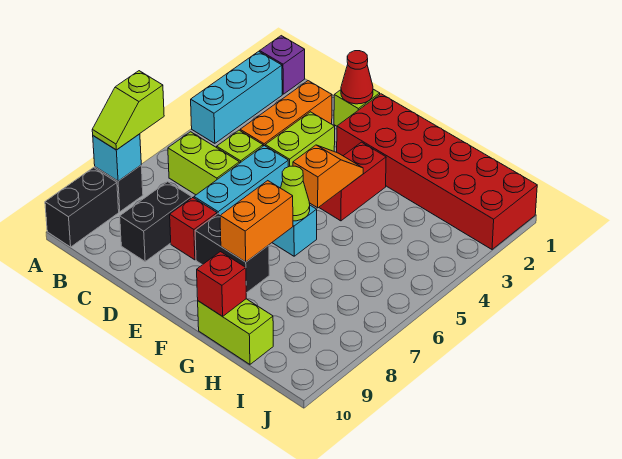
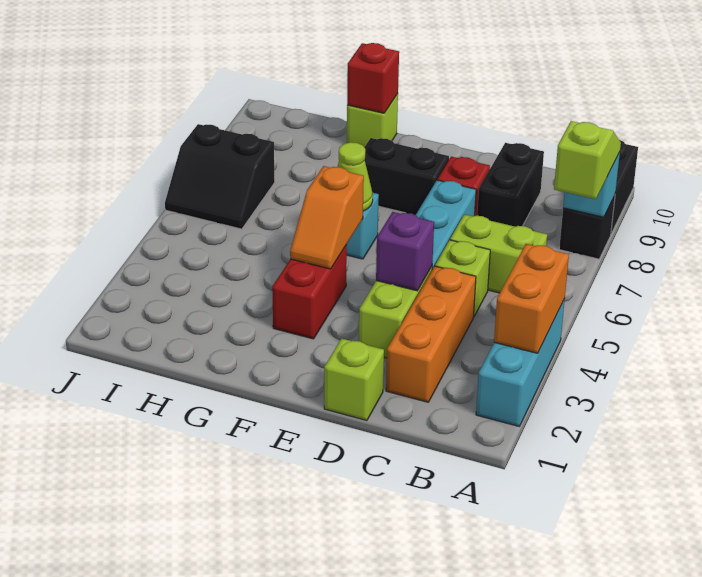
purple brick A1 level 1 -> purple brick D4 level 2
red cone D1 level 2 -> none
red brick E1:J2 level 1 -> none
orange brick F7:F8 level 2 -> orange brick A3:A4 level 2
lime brick G10:H10 level 1 -> lime brick G10 level 1
none -> black slope I6:J7 level 1 top 7

